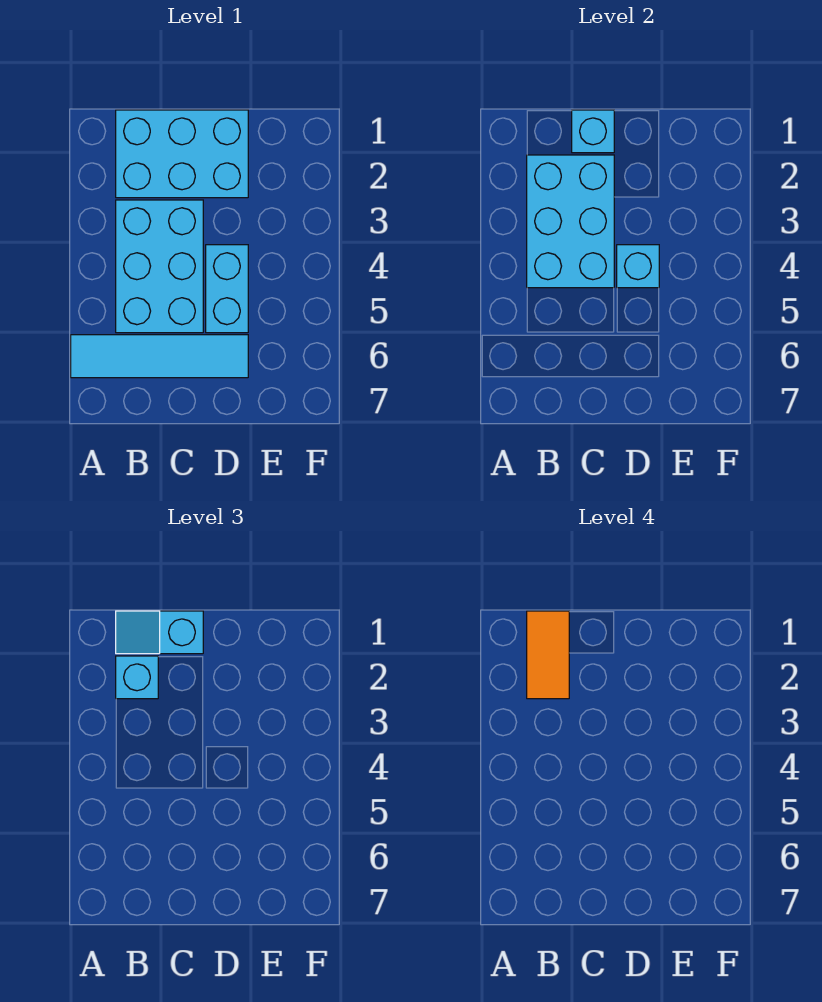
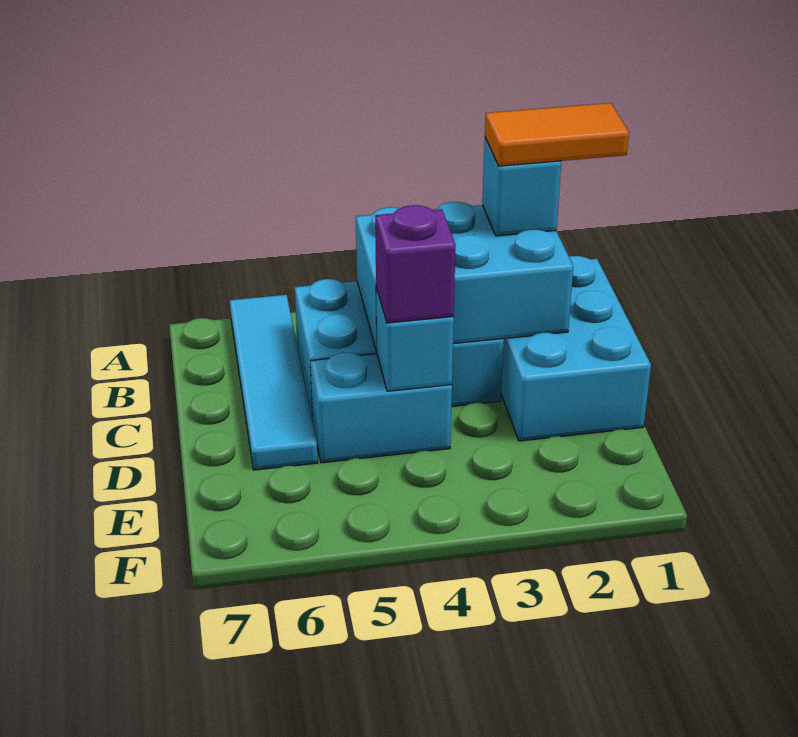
cyan slope B1:C1 level 3 top C -> none
cyan brick C1 level 2 -> none
none -> purple brick D4 level 3

